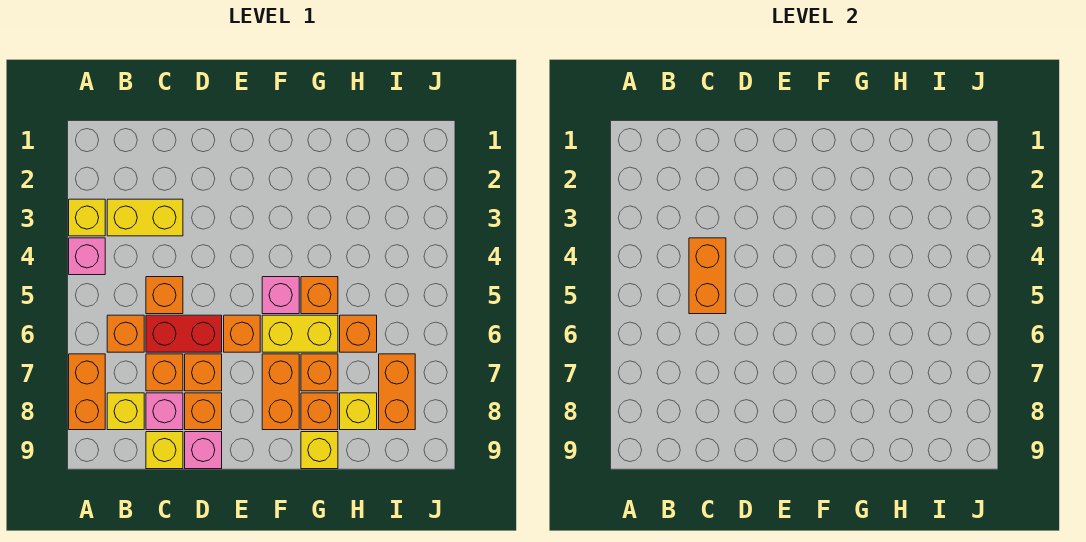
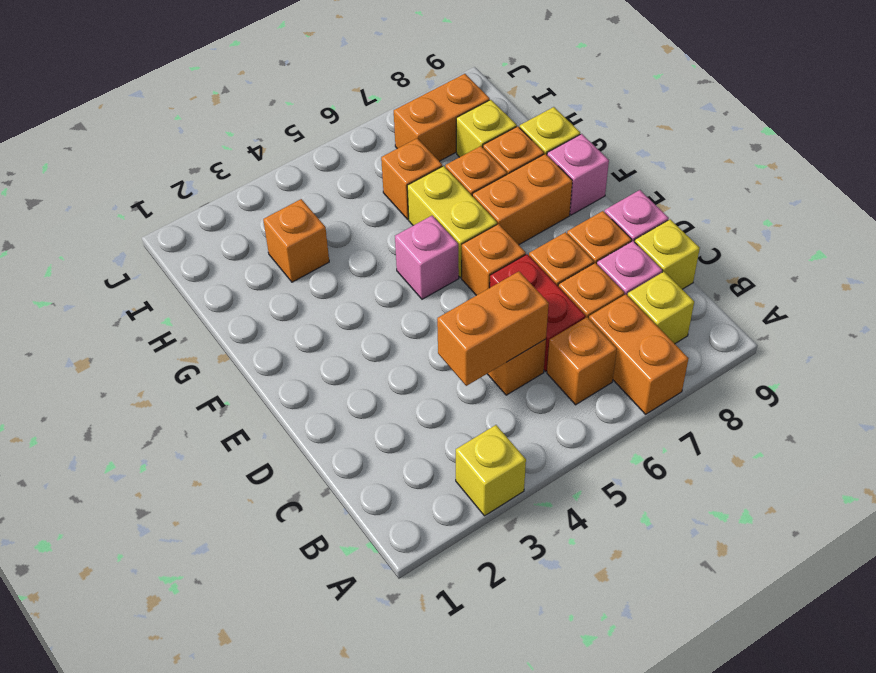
pink brick A4 level 1 -> pink brick F9 level 1
orange brick A7:A8 level 1 -> orange brick A7:B7 level 1
yellow brick B3:C3 level 1 -> none
orange brick G5 level 1 -> orange brick H3 level 1

